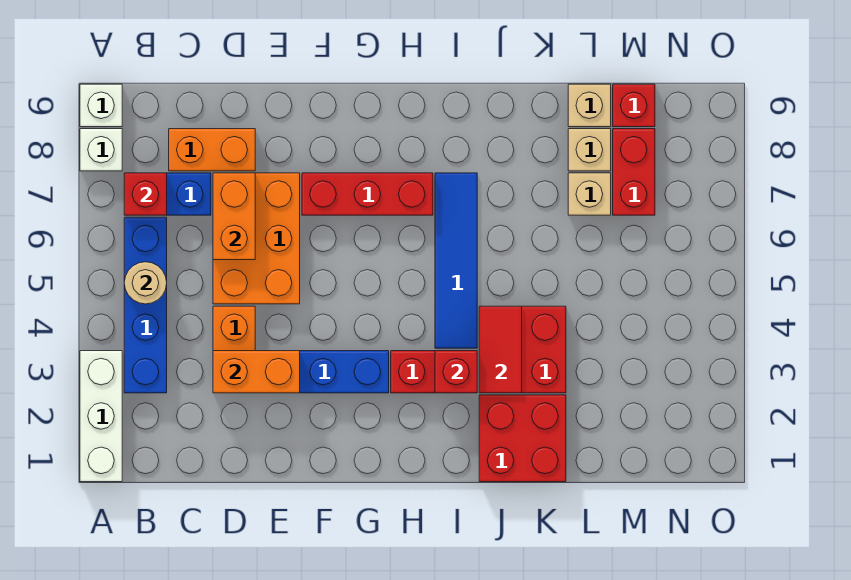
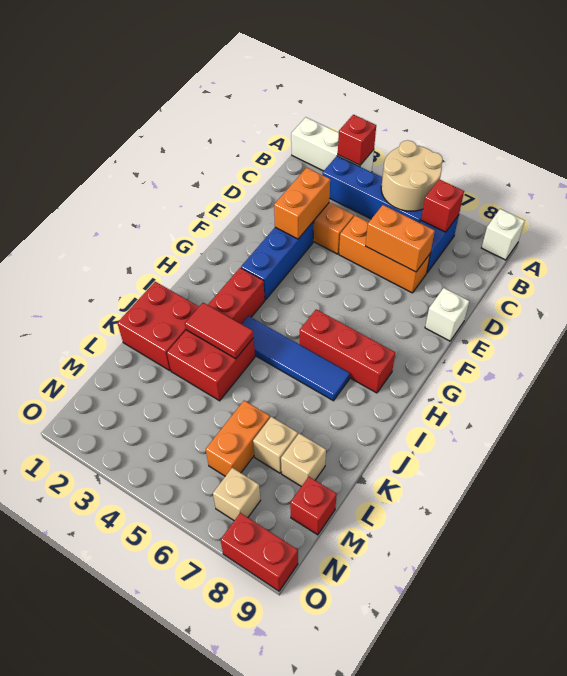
white brick A8 level 1 -> white brick E9 level 1
tan round brick B5 level 2 -> tan round brick A5:B6 level 2
orange brick C8:D8 level 1 -> orange brick L6:M6 level 1
orange brick D5:E7 level 1 -> orange brick D5:D7 level 1
red brick F7:H7 level 1 -> red brick H6:H8 level 1
red brick I3 level 2 -> red brick A3 level 2
tan brick L9 level 1 -> tan brick N7 level 1
red brick M7:M8 level 1 -> red brick O8:O9 level 1

